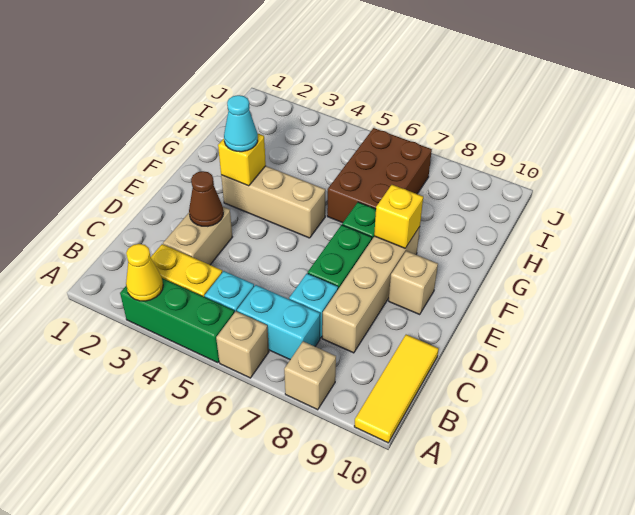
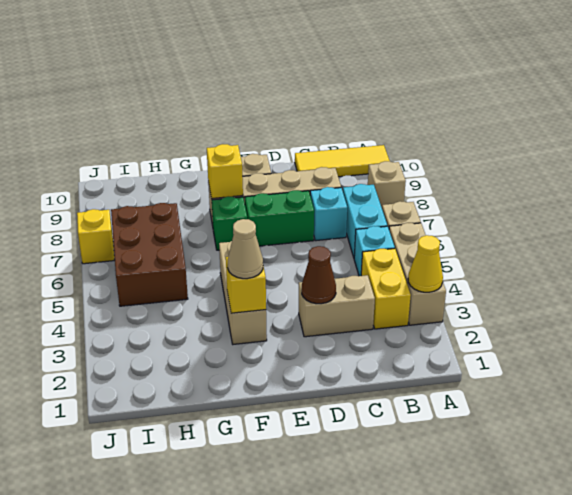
green brick A3:A5 level 1 -> tan brick A3:A5 level 1
cyan cone F3 level 3 -> tan cone F3 level 3
brown brick G6:I7 level 1 -> brown brick H5:I7 level 1
none -> yellow brick J7 level 1

